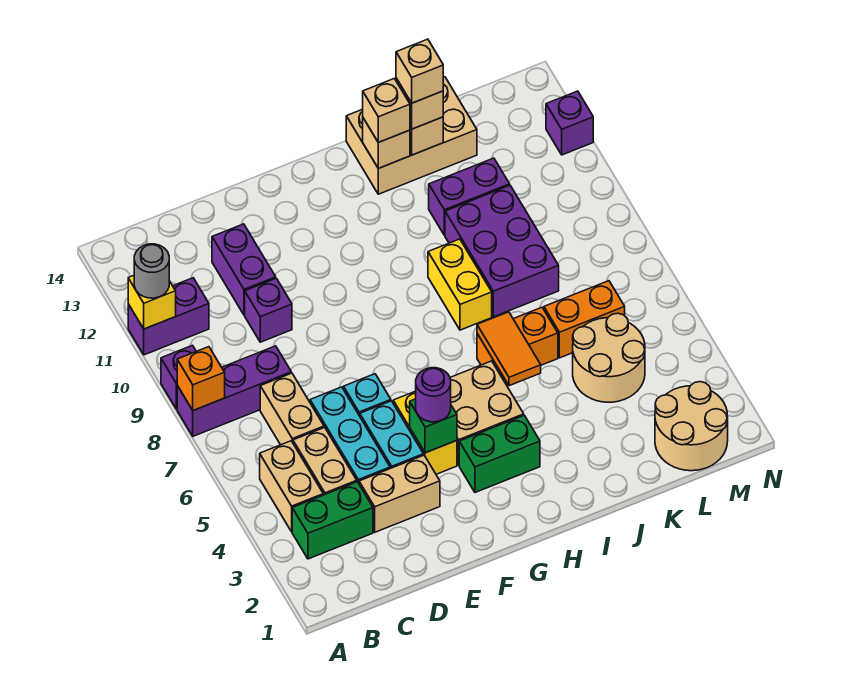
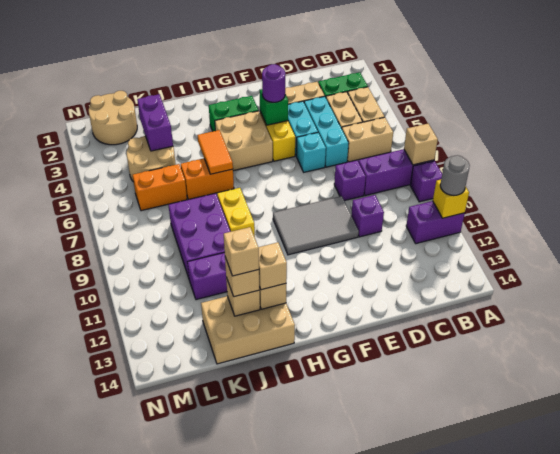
orange brick A8 level 2 -> tan brick A8 level 2
tan brick C6:C7 level 1 -> tan brick B6:C6 level 1
purple brick D11:D12 level 1 -> purple brick K3:K4 level 2
none -> grey tile E9:G10 level 1
purple brick N12 level 1 -> purple brick D8 level 1

